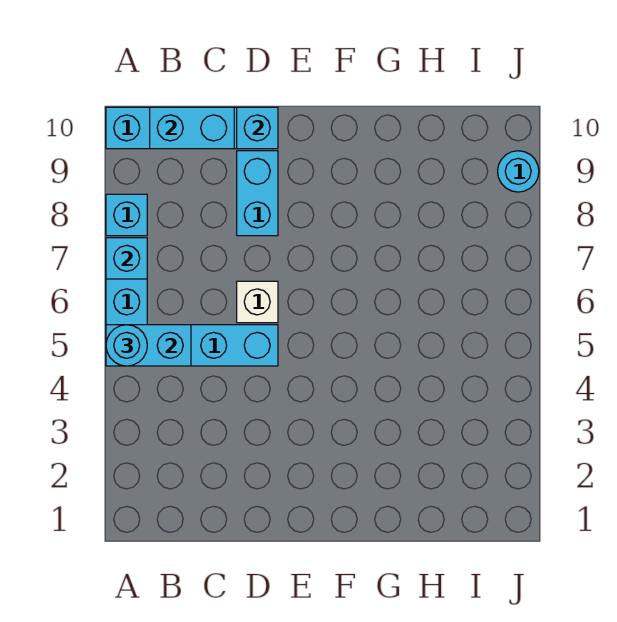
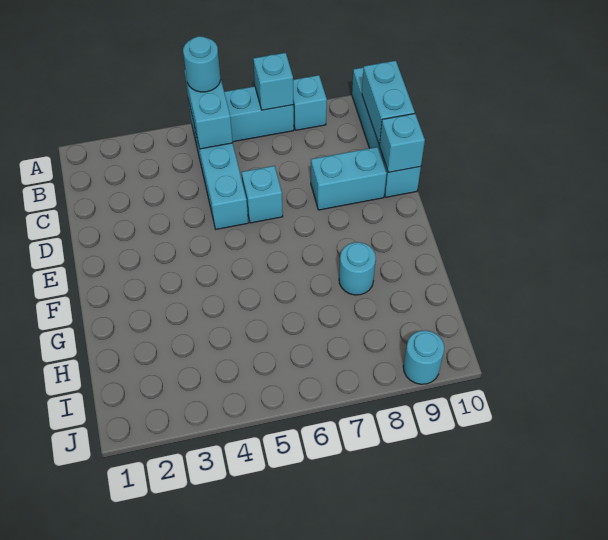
white brick D6 level 1 -> cyan brick D6 level 1
none -> cyan round brick G8 level 1

